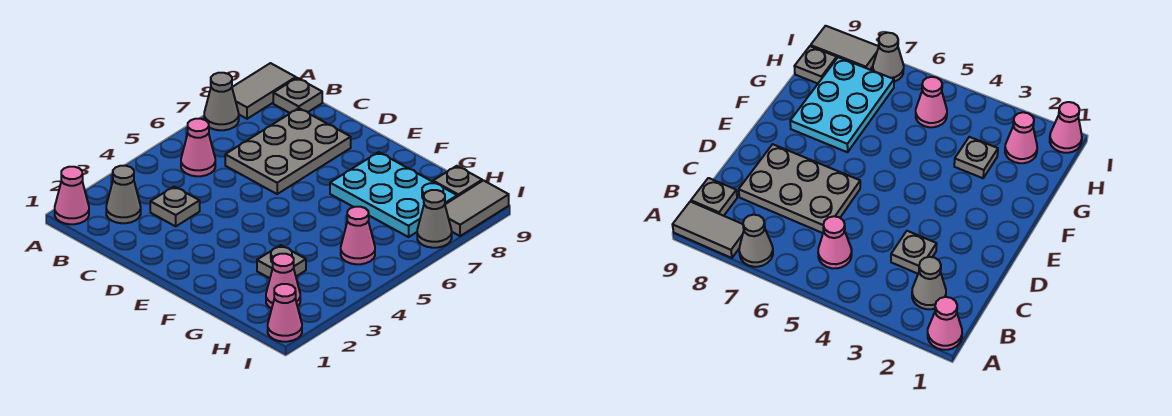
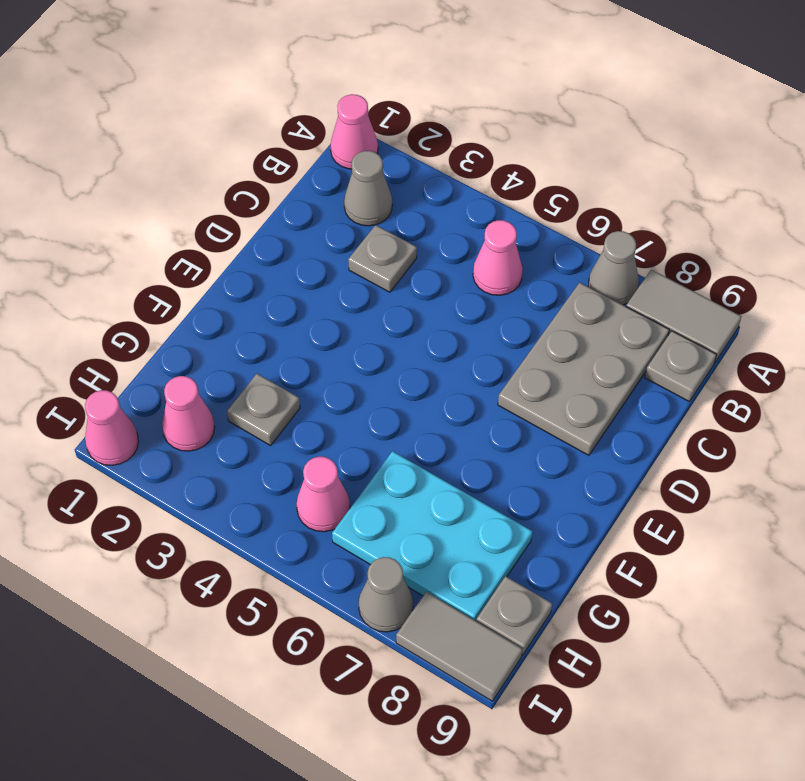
grey plate C6:D8 level 1 -> grey plate B7:D8 level 1
cyan plate F7:H8 level 1 -> cyan plate G6:H8 level 1

